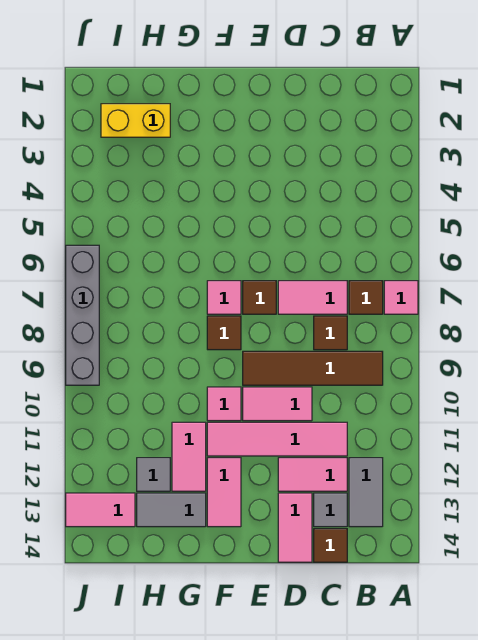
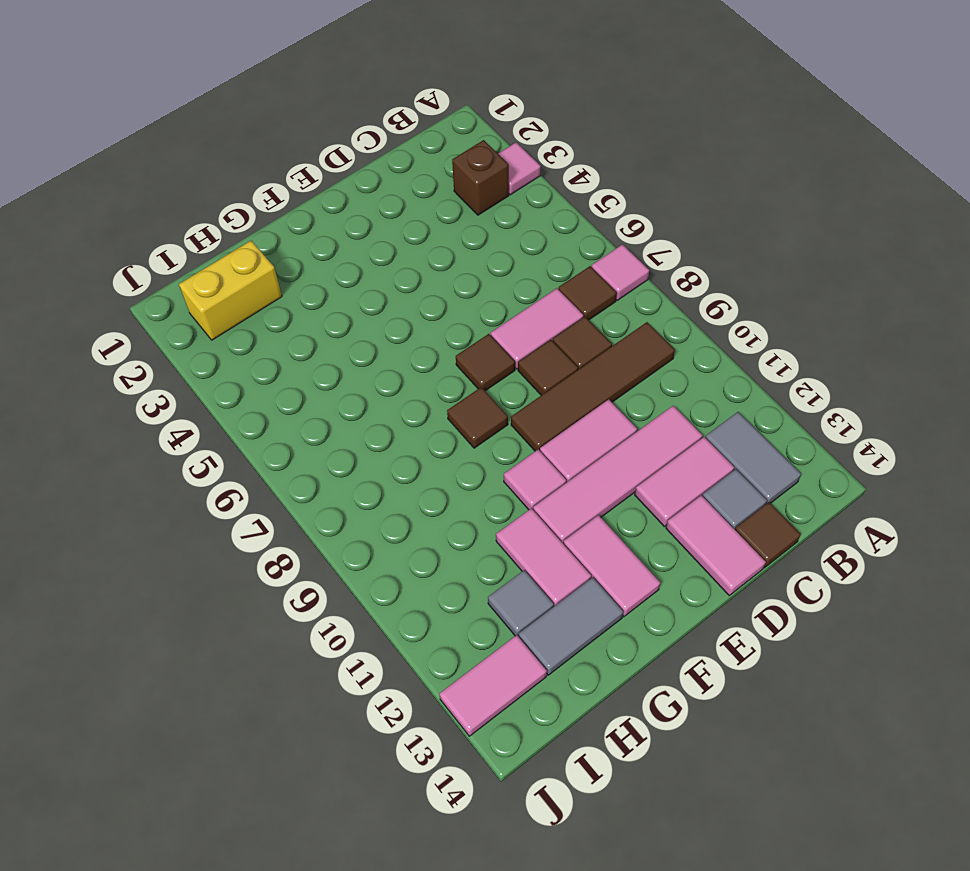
none -> brown brick B3 level 1
none -> brown tile D8 level 1
pink tile F7 level 1 -> pink tile A3 level 1
grey brick J6:J9 level 1 -> none

